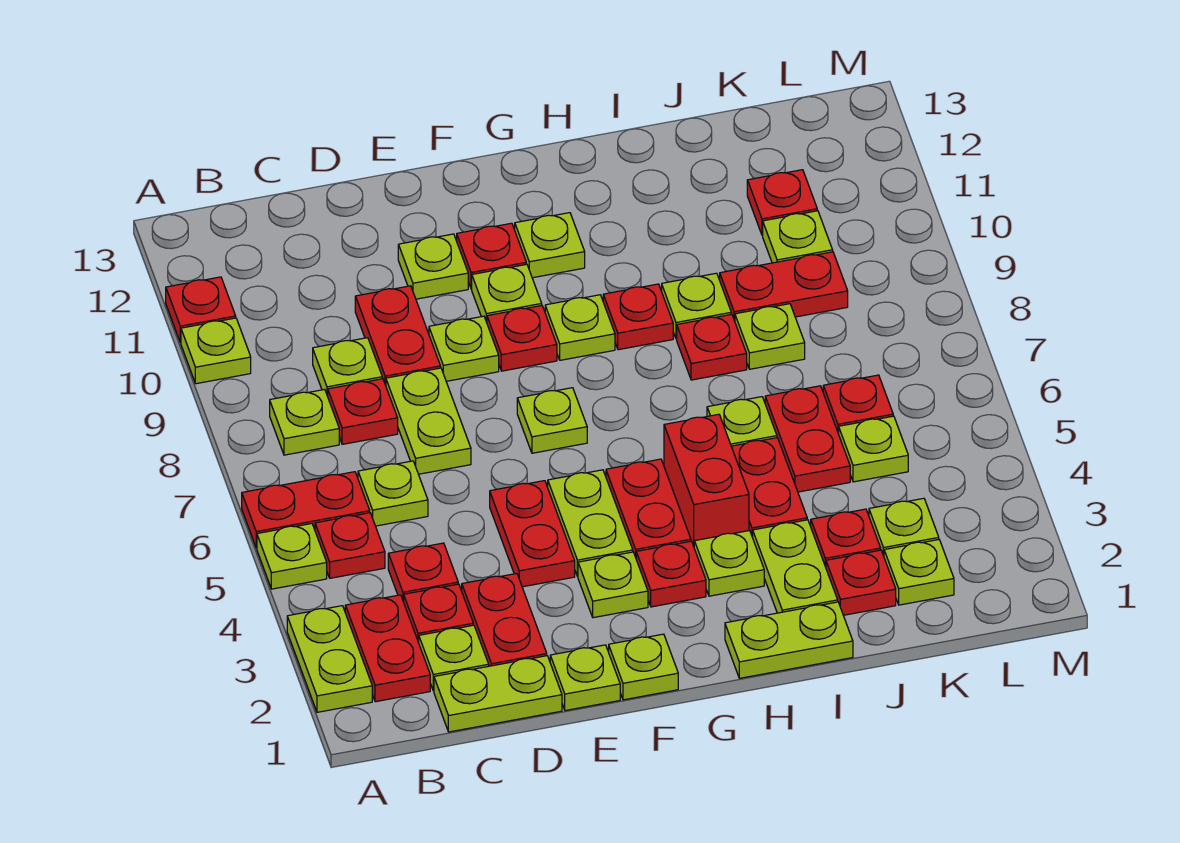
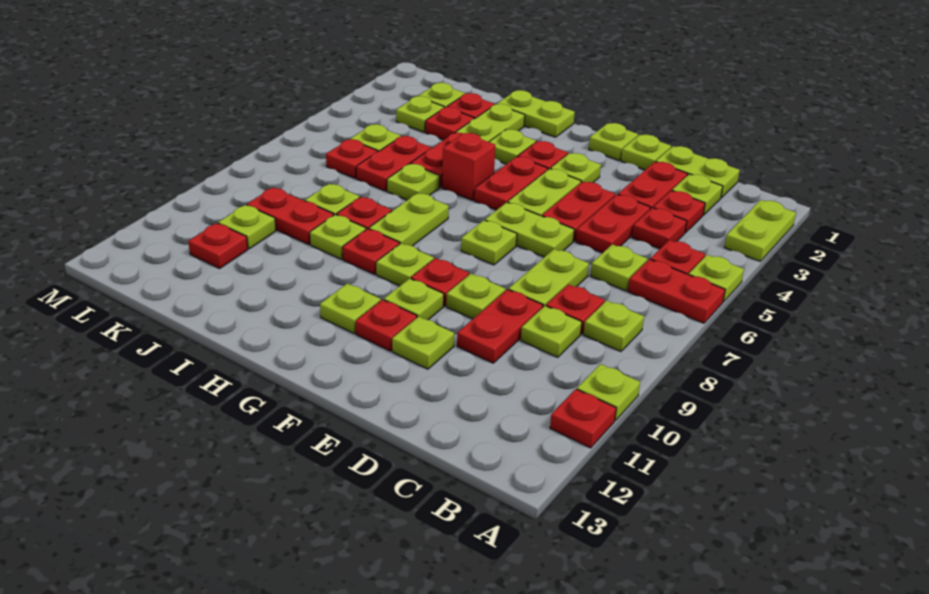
red plate B2:B3 level 1 -> red plate D4:D5 level 1
none -> lime plate E6:F6 level 1
red brick H4:H5 level 1 -> red brick H5 level 1
none -> lime plate H7:H8 level 1

